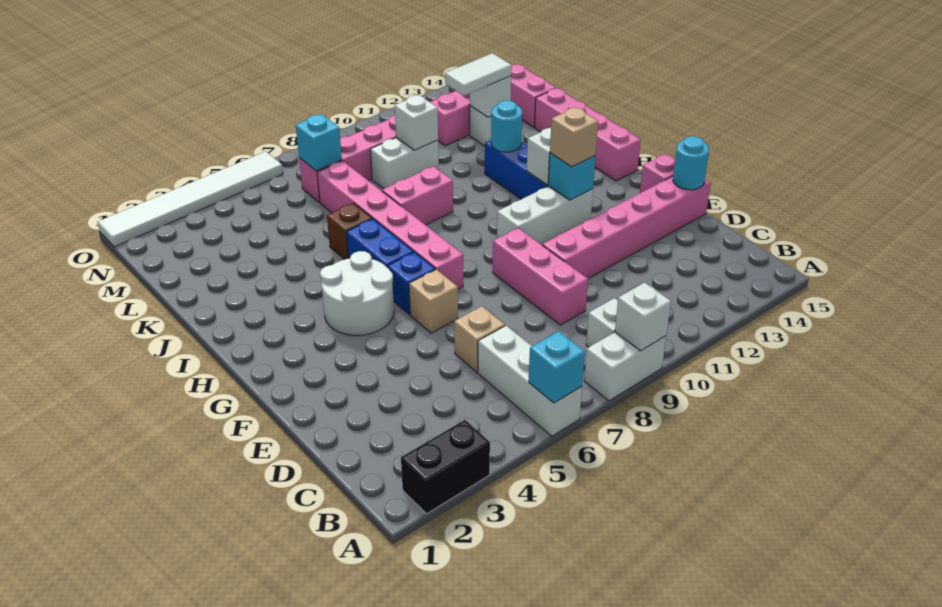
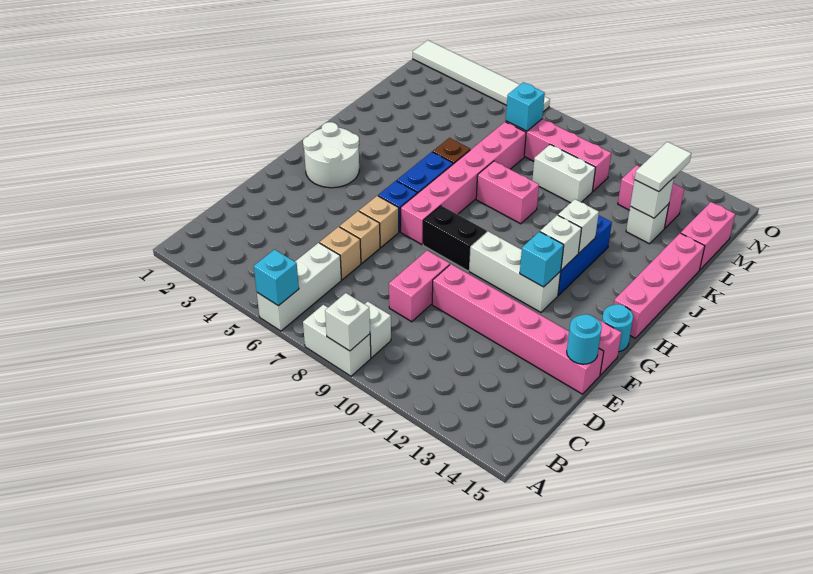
black brick A2:A3 level 1 -> black brick G8:G9 level 1
pink brick D9:F9 level 1 -> pink brick D9:E9 level 1
white round brick G4:H5 level 1 -> white round brick G2:H3 level 1
tan brick G12 level 3 -> tan brick E6 level 1
cyan round brick J12 level 2 -> cyan round brick G15 level 1
white brick L10 level 2 -> white brick I12 level 2
white tile L12:L13 level 3 -> white tile L13:M13 level 3

